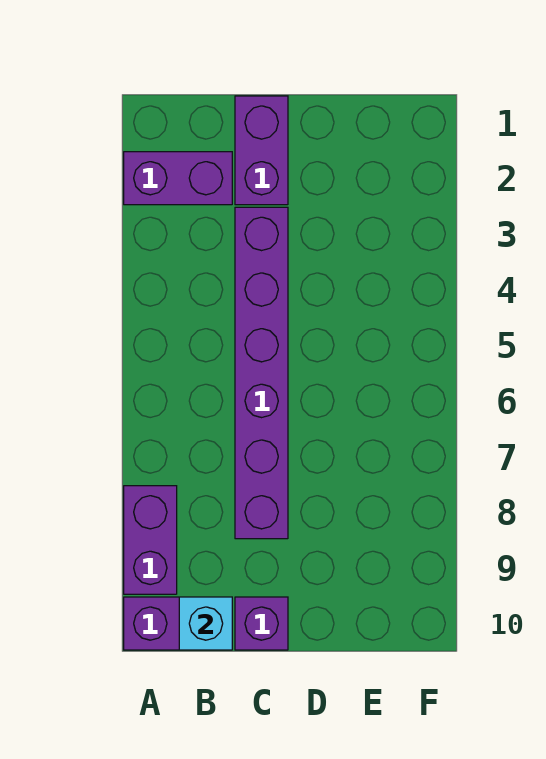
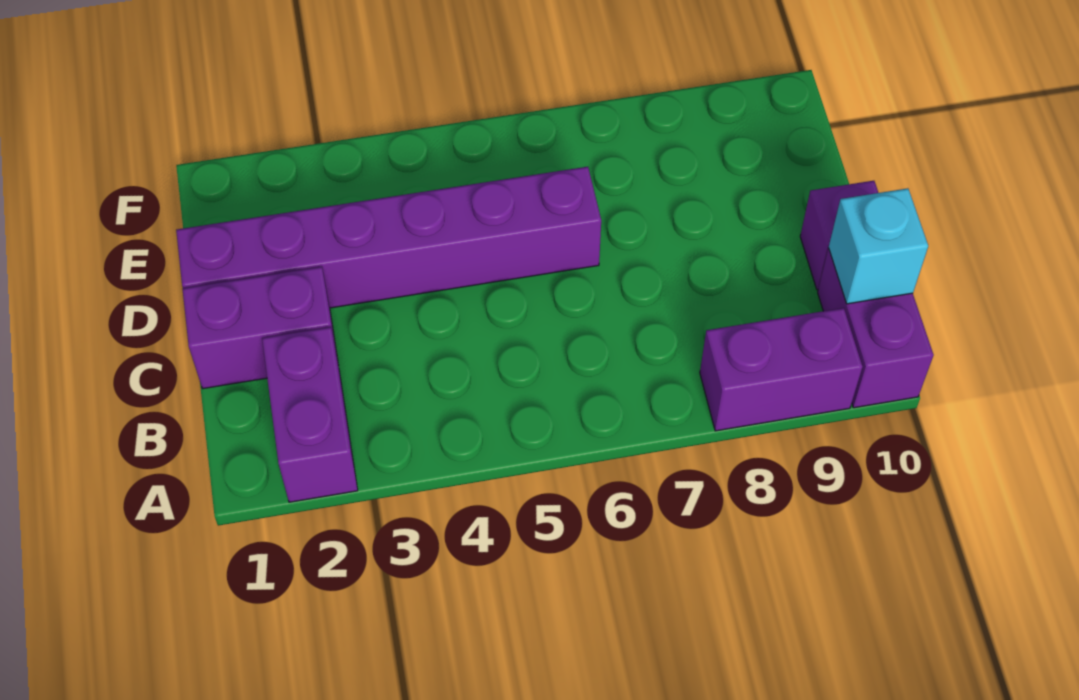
purple brick C3:C8 level 1 -> purple brick D1:D6 level 1

